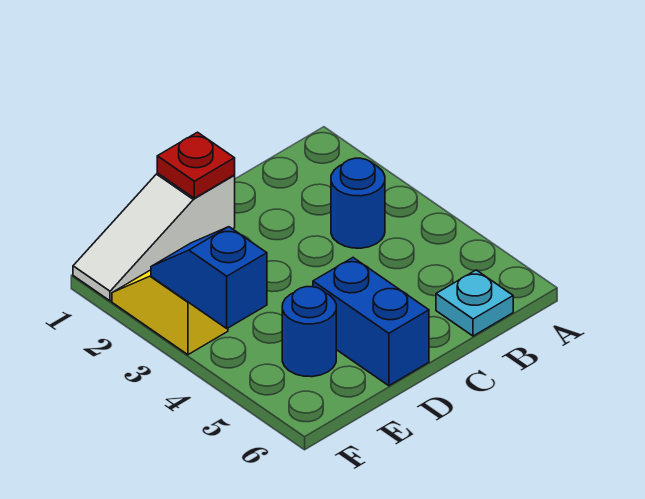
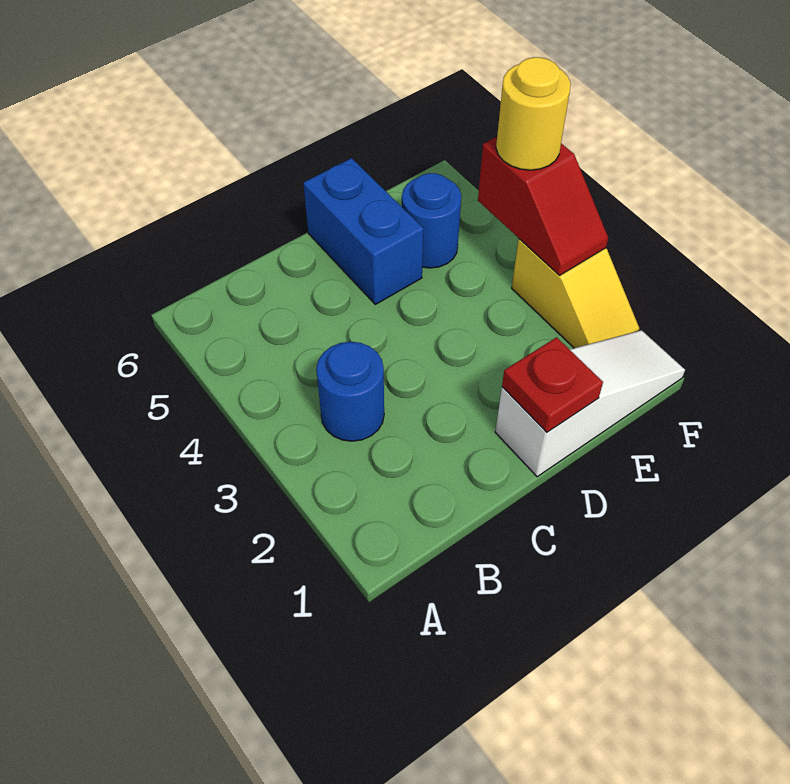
cyan plate B6 level 1 -> none
blue slope F3:F4 level 2 top 4 -> red slope F3:F4 level 2 top 4
none -> yellow round brick F4 level 3

